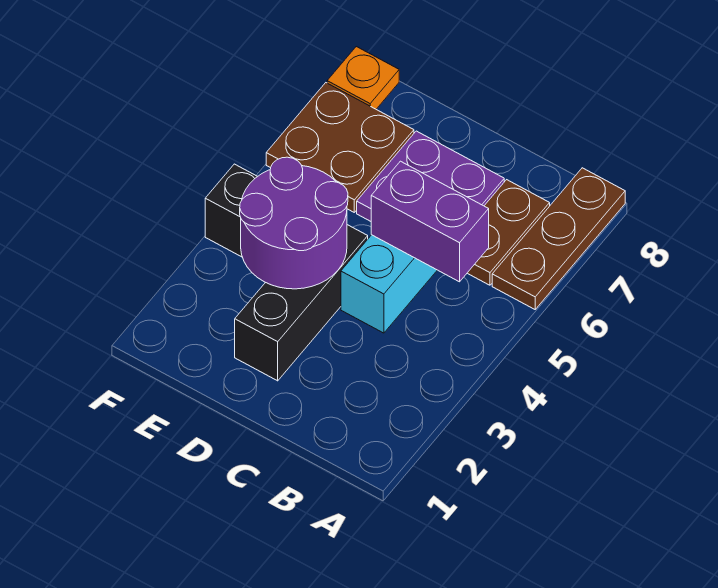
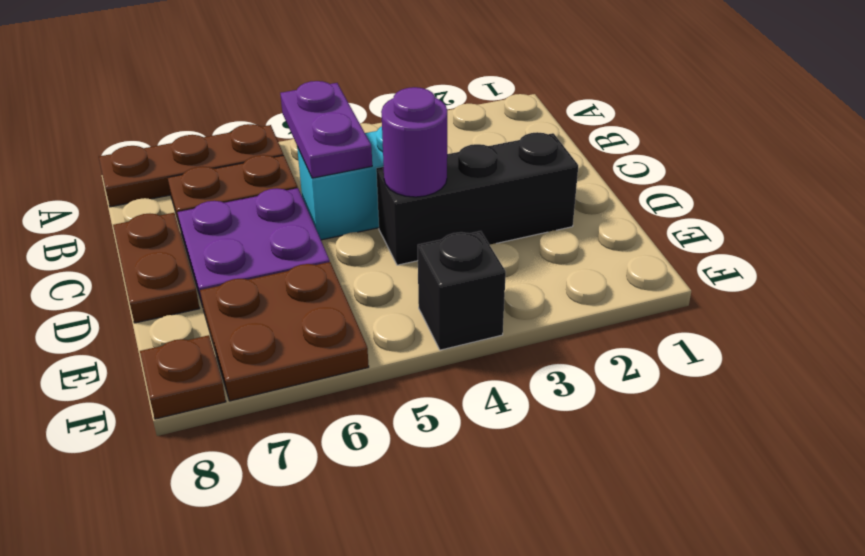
purple brick B5:C5 level 2 -> purple plate B5:C5 level 2
none -> brown plate C8:D8 level 1
purple round brick D3:E4 level 2 -> purple round brick D4 level 2
orange plate F8 level 1 -> brown plate F8 level 1

